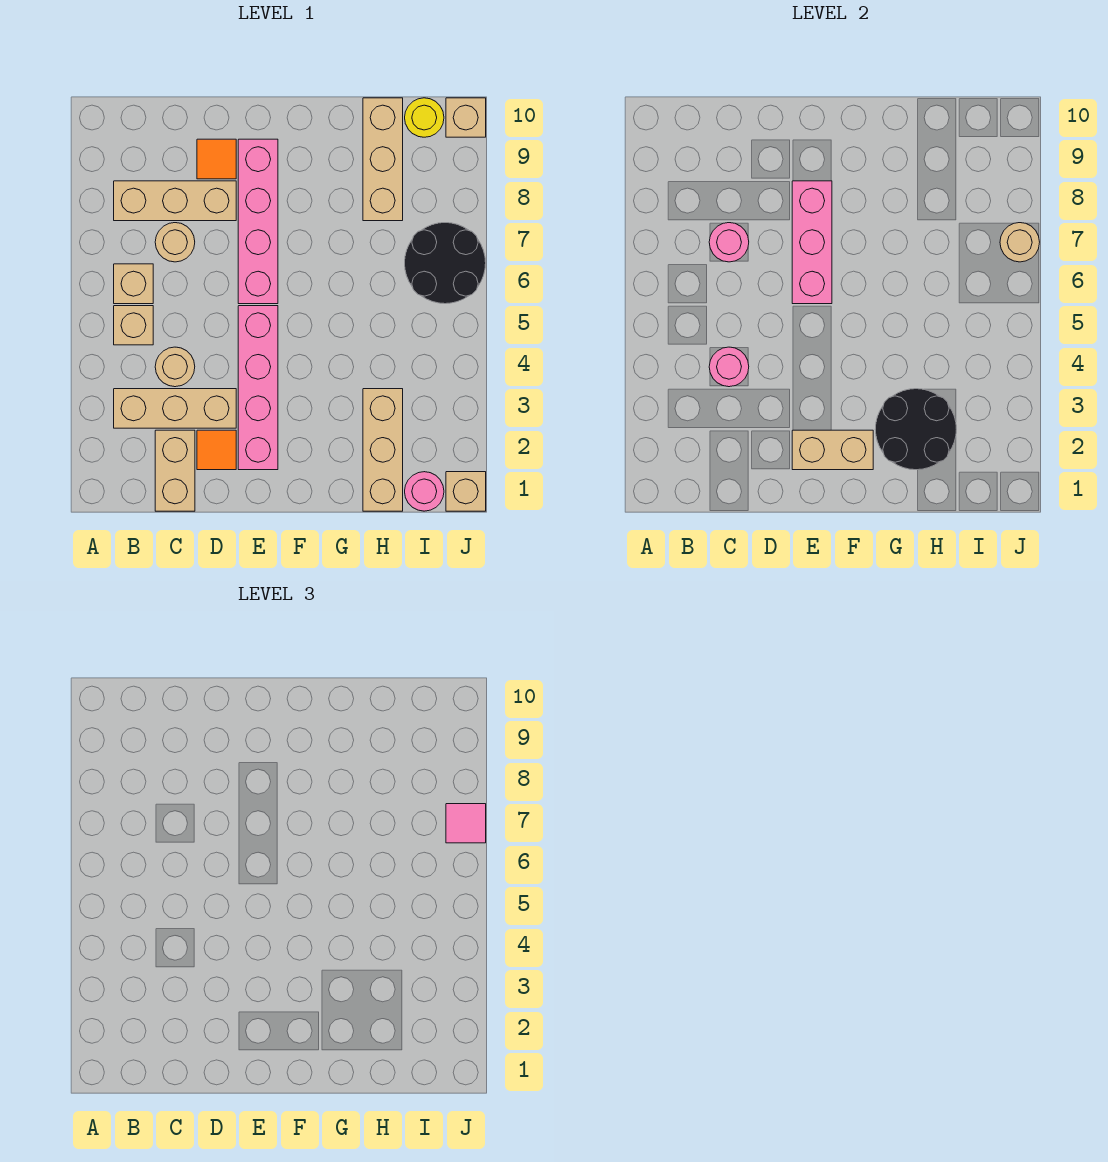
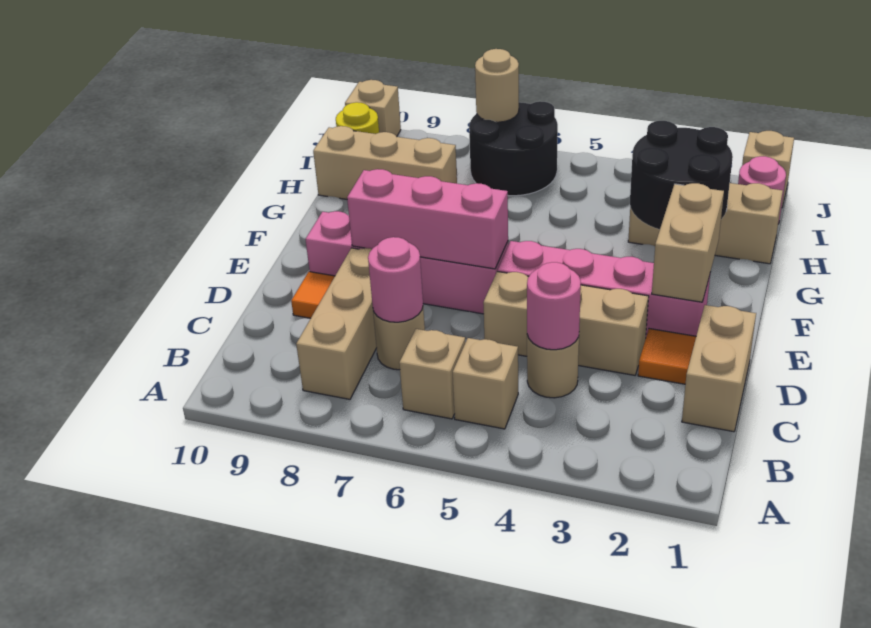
tan brick B3:D3 level 1 -> tan brick D3:D5 level 1
tan brick C1:C2 level 1 -> tan brick C1:D1 level 1
pink tile J7 level 3 -> none

